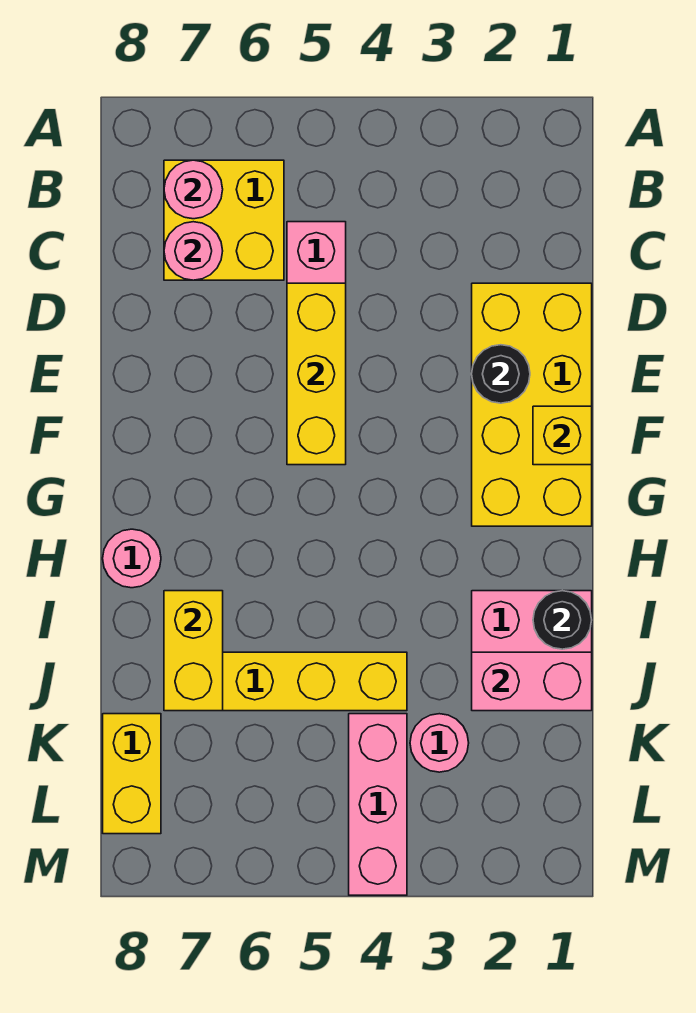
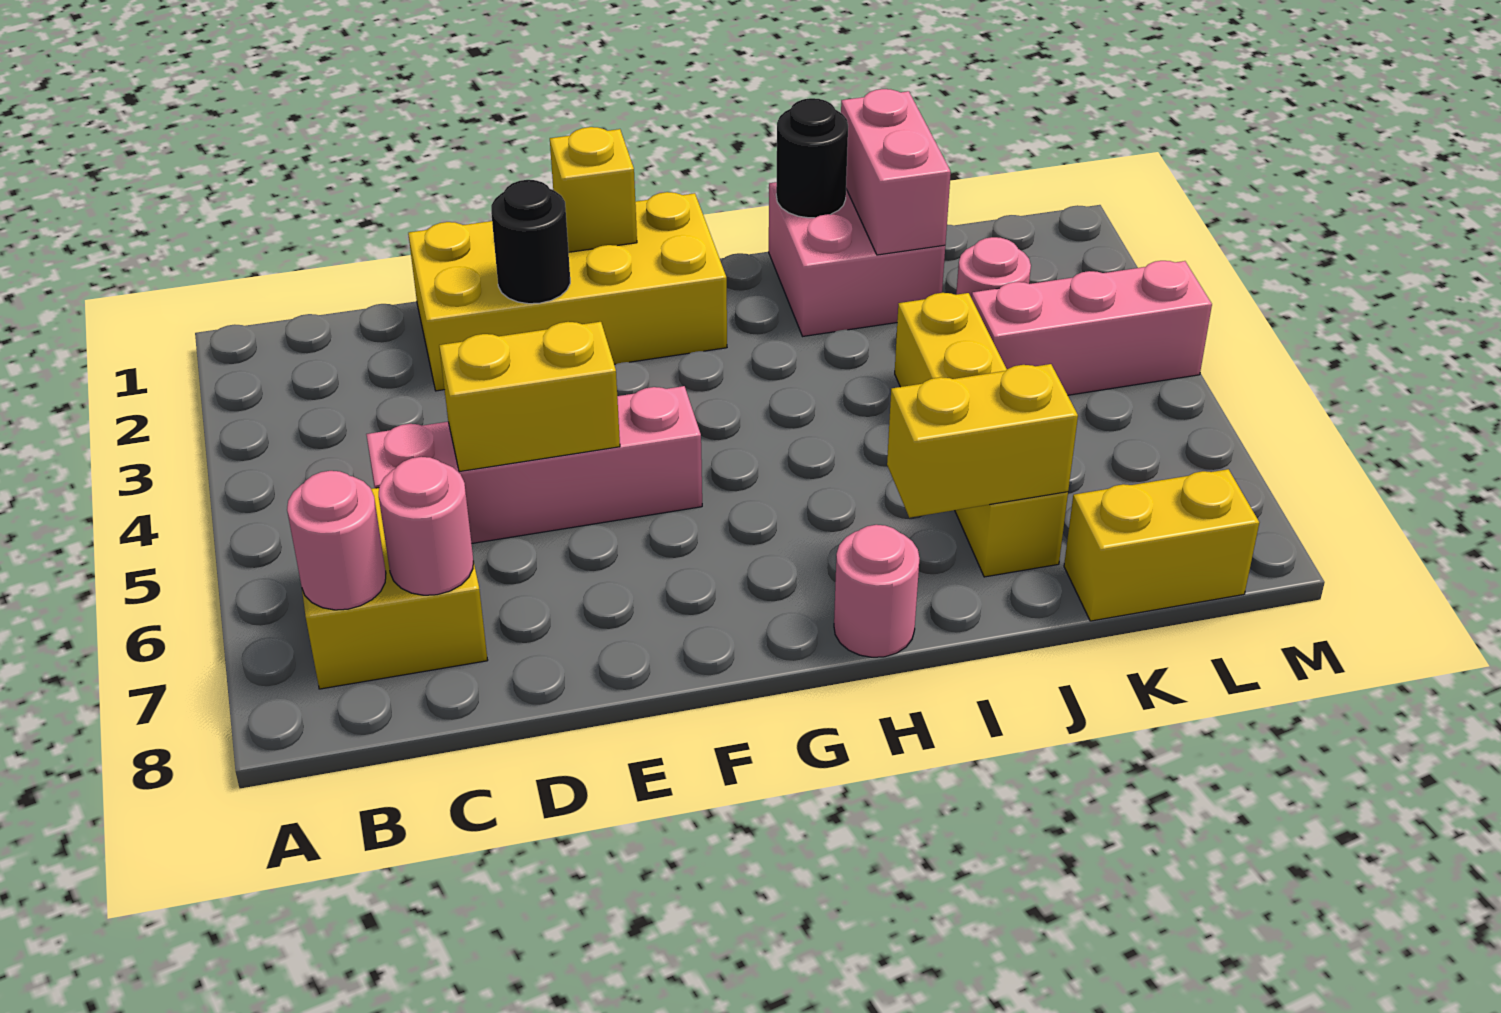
yellow brick D5:F5 level 2 -> yellow brick D5:E5 level 2

